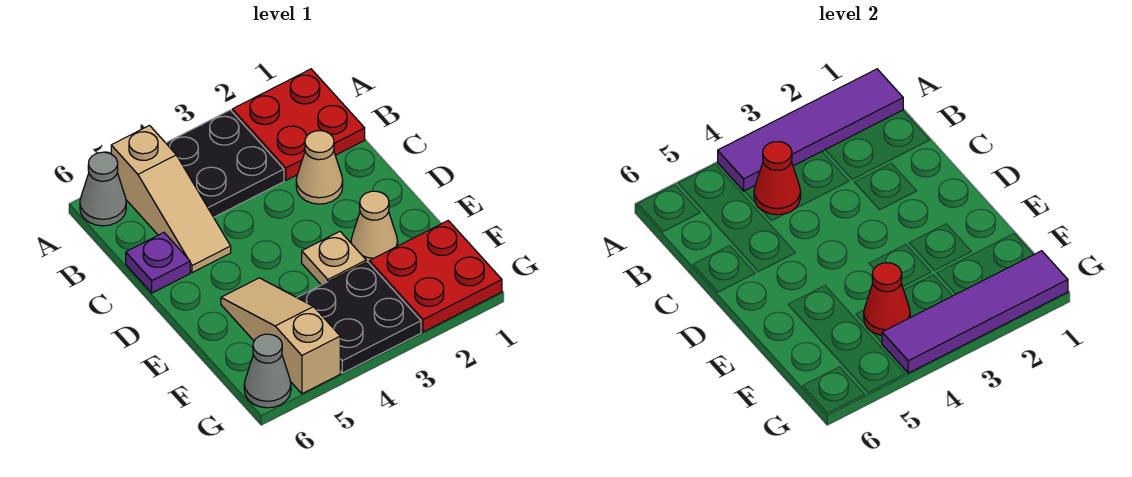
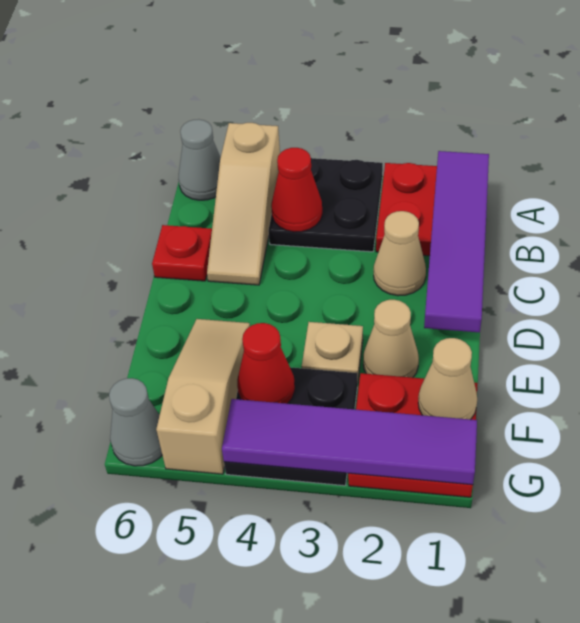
purple tile A1:A4 level 2 -> purple tile A1:D1 level 2
purple plate C6 level 1 -> red plate C6 level 1
none -> tan cone F1 level 2

